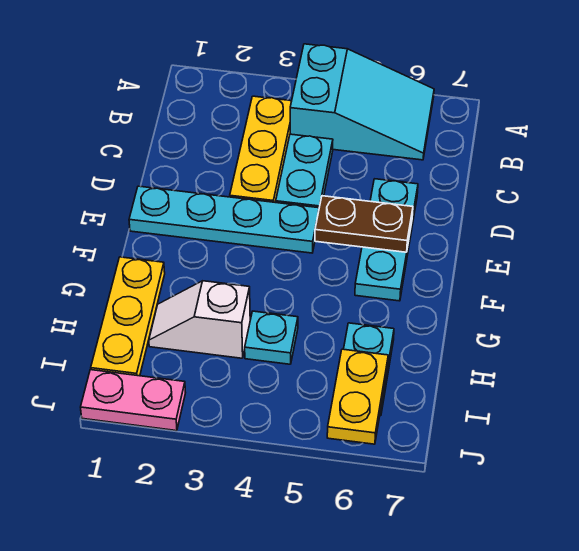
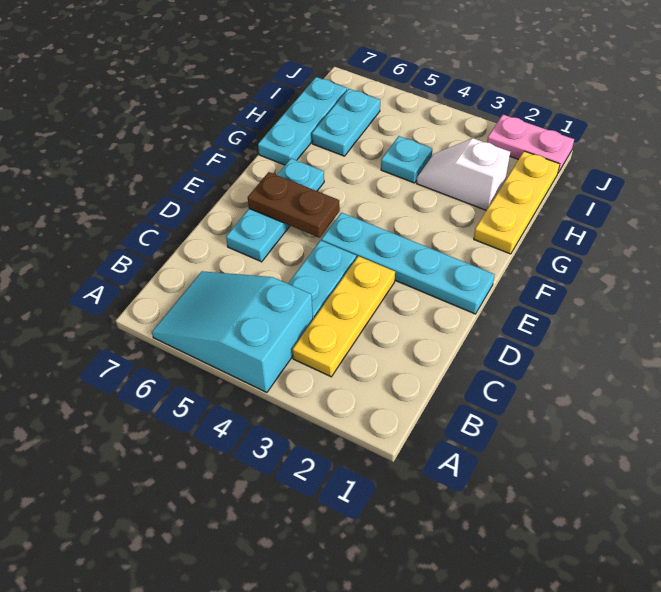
none -> cyan plate G7:I7 level 1
white slope H2:H3 level 1 top 3 -> white slope H2:H3 level 1 top 2
yellow plate I6:J6 level 2 -> none

